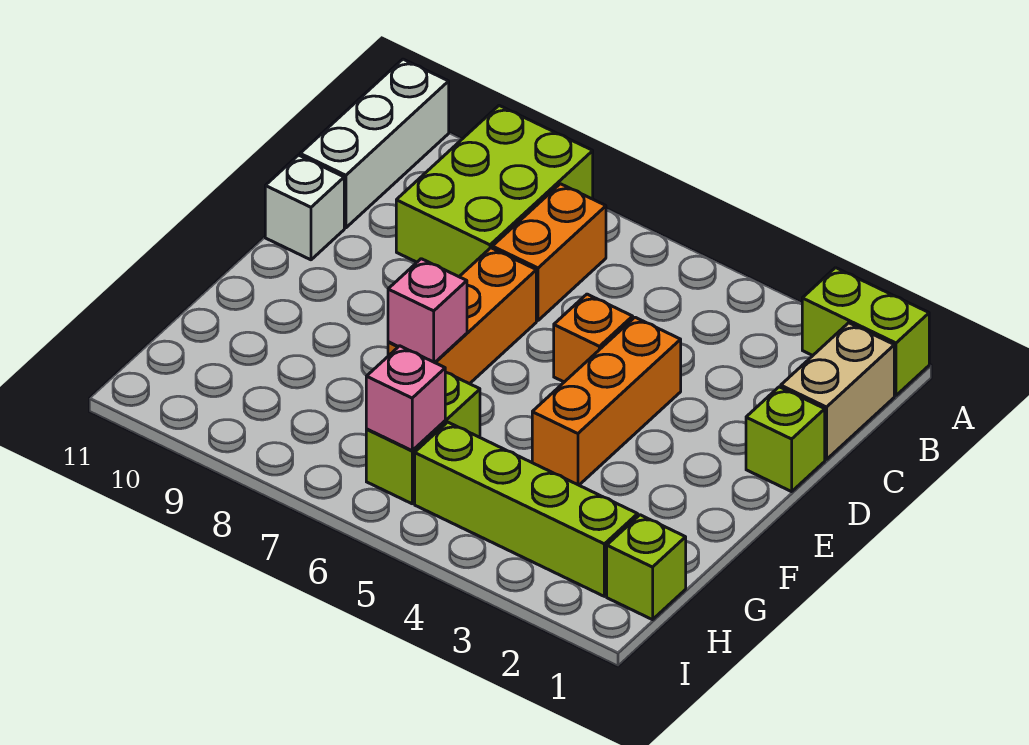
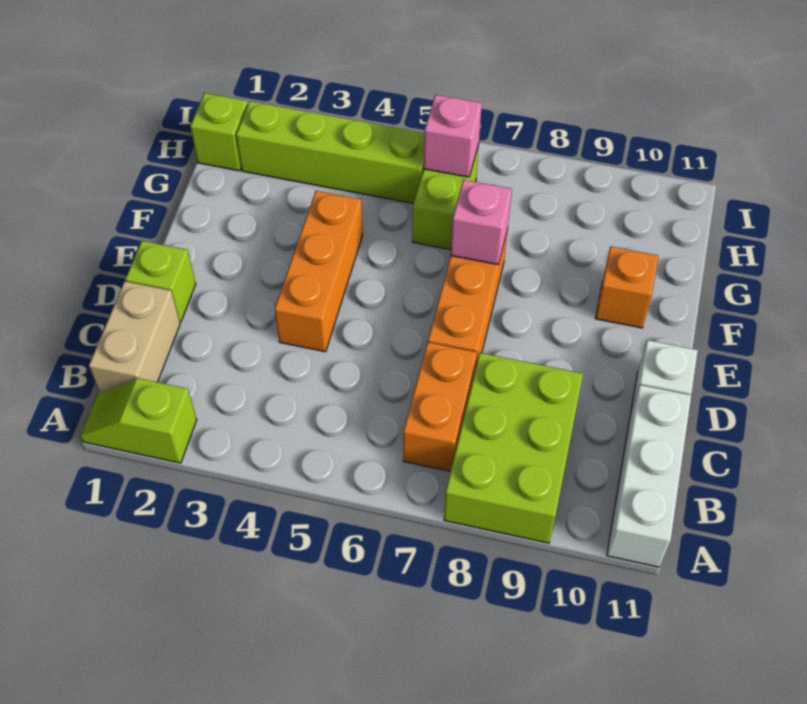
lime brick A1:A2 level 1 -> lime slope A1:A2 level 1 top 2
orange brick D5 level 1 -> orange brick F10 level 1

